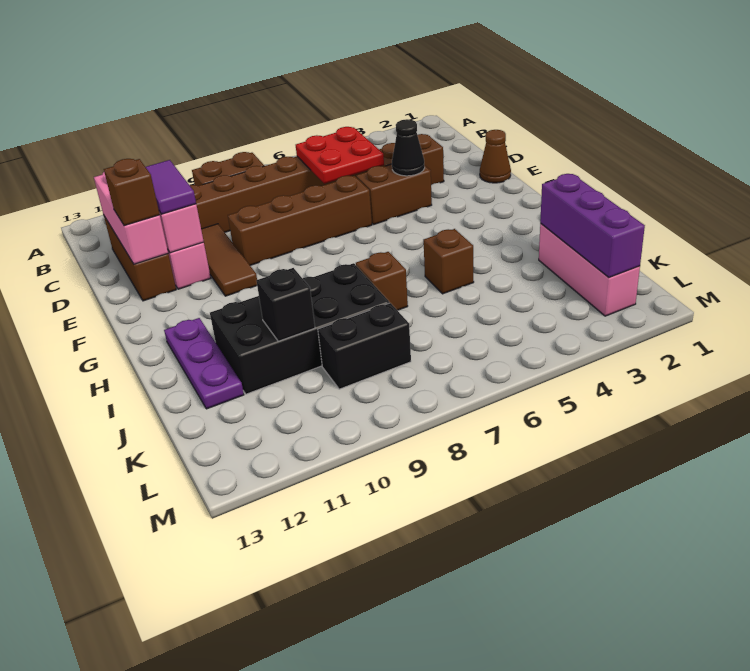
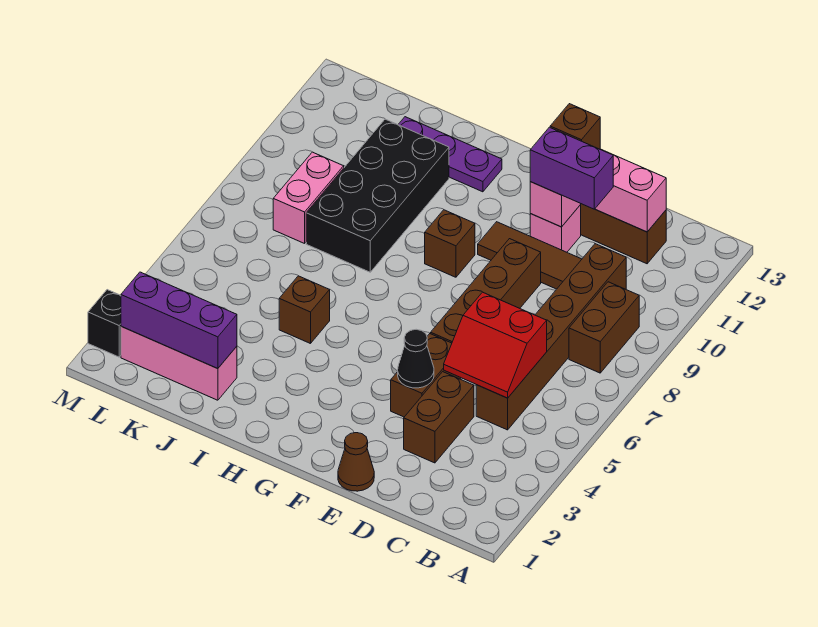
red plate C5:D6 level 2 -> red slope C5:D6 level 2 top 6
purple tile D11:E11 level 3 -> purple brick D11:E11 level 3
brown brick I7 level 1 -> brown brick G9 level 1
black brick J10 level 2 -> black brick M2 level 1
black brick K8:K9 level 1 -> pink brick K8:K9 level 1

